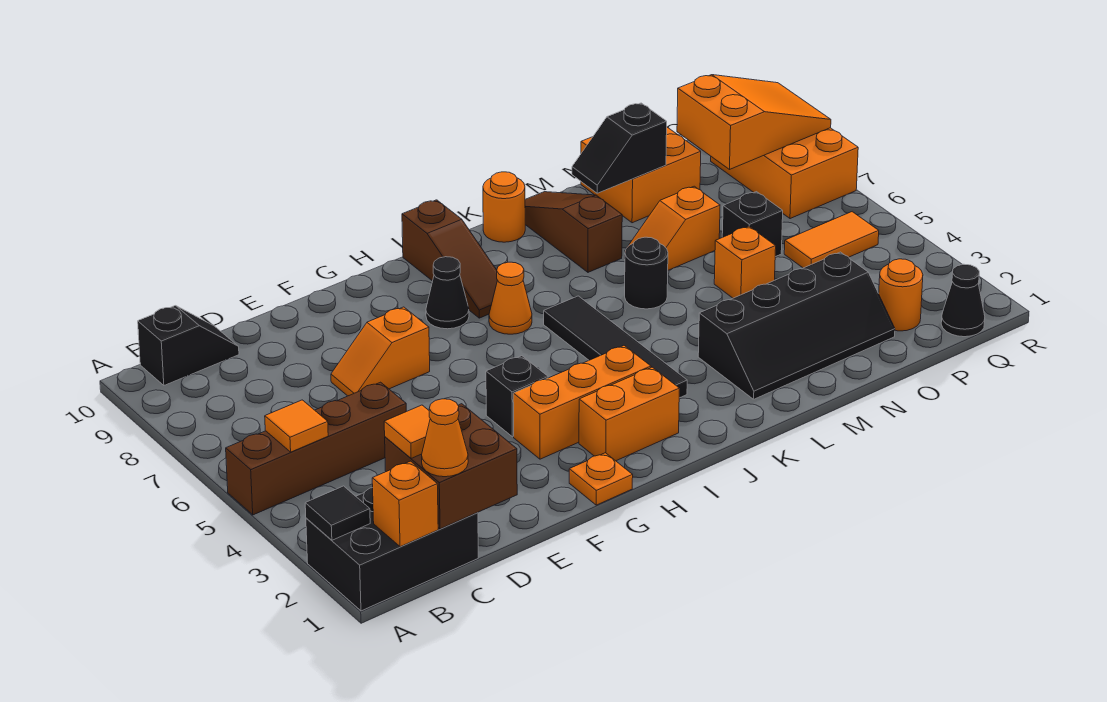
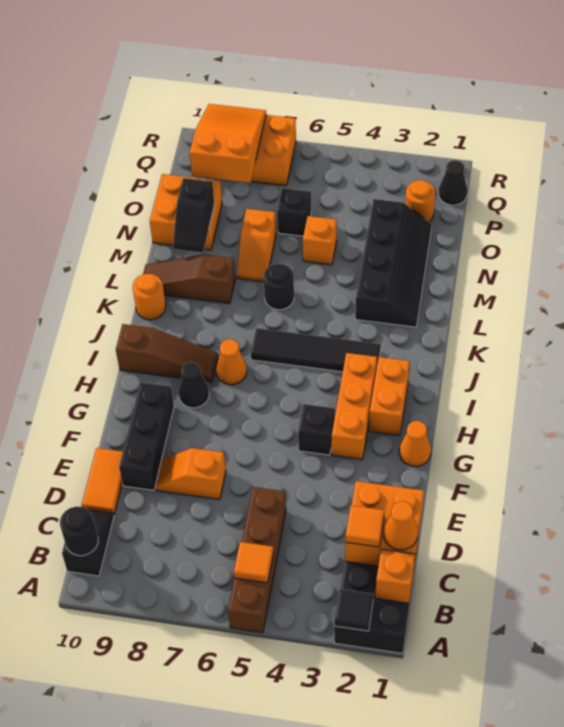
none -> black round brick B10 level 2
brown brick C1:D2 level 2 -> orange brick C1:D2 level 2
orange slope E7:F7 level 1 top F -> orange slope E7:E8 level 1 top 7
none -> black brick E9:G9 level 1
orange plate G1 level 1 -> orange cone G1 level 1
orange tile P5:Q5 level 1 -> orange tile D10:E10 level 1

